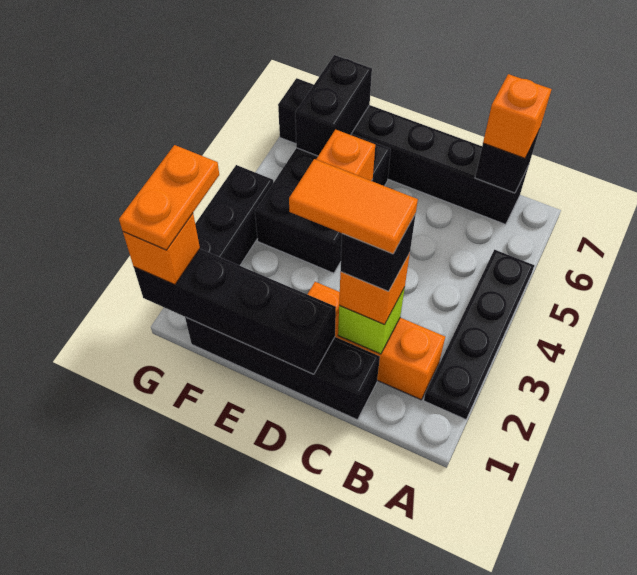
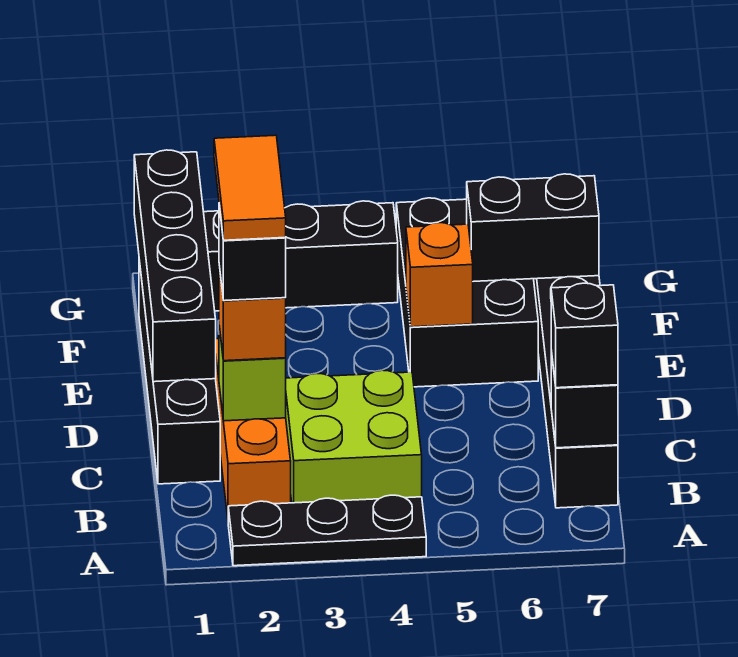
black plate A2:A5 level 1 -> black plate A2:A4 level 1
none -> lime brick B3:C4 level 1
orange brick B7 level 3 -> black brick B7 level 3
black brick E4:F6 level 1 -> black brick E5:G6 level 1
orange brick G1 level 3 -> none
orange plate G1:G2 level 4 -> none

